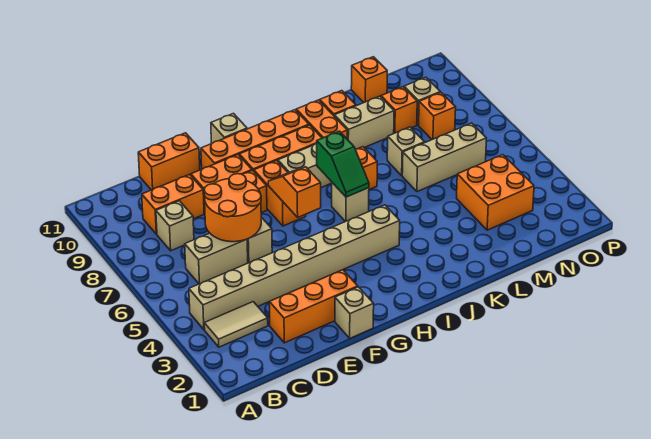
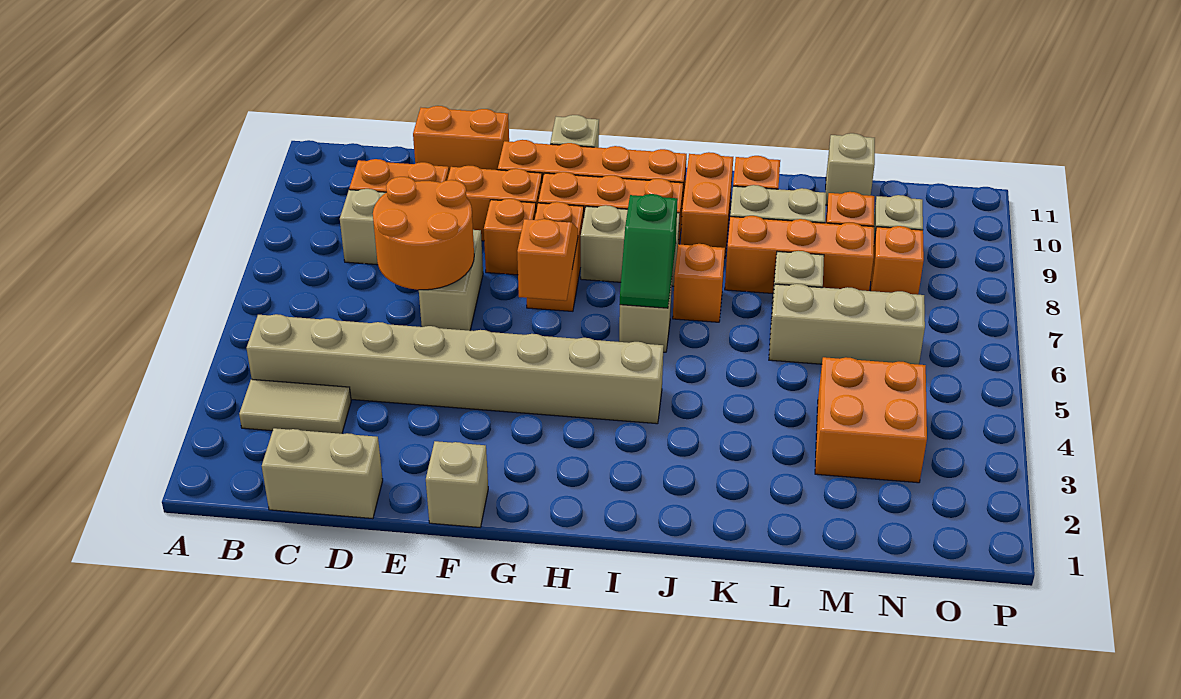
tan brick C6:D6 level 1 -> tan brick C1:D1 level 1
orange brick D2:F2 level 1 -> orange brick K8:M8 level 1
orange brick M11 level 1 -> tan brick M11 level 1

